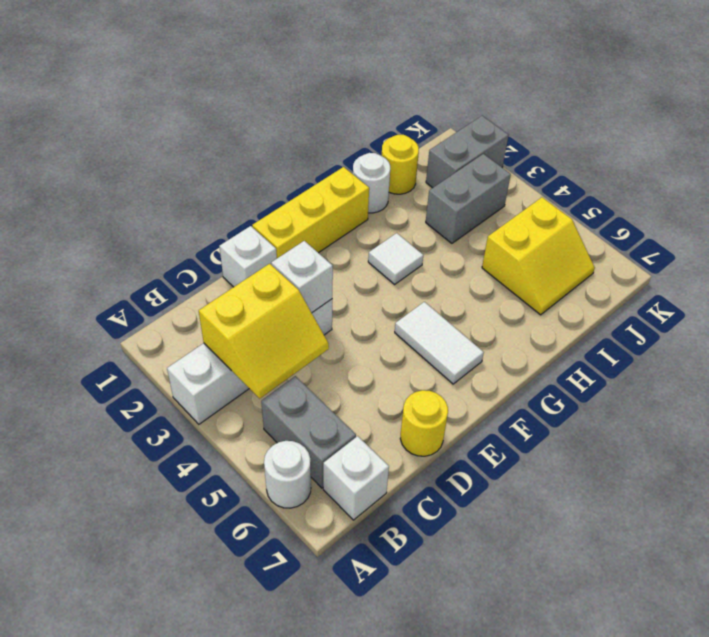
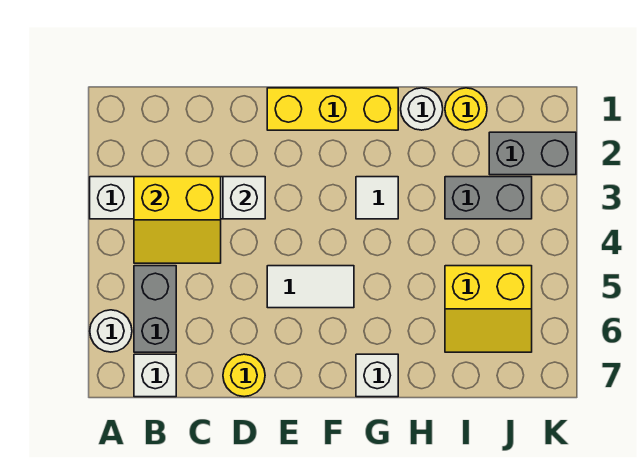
white brick D1 level 1 -> white brick G7 level 1
white tile F5:F6 level 1 -> white tile E5:F5 level 1

